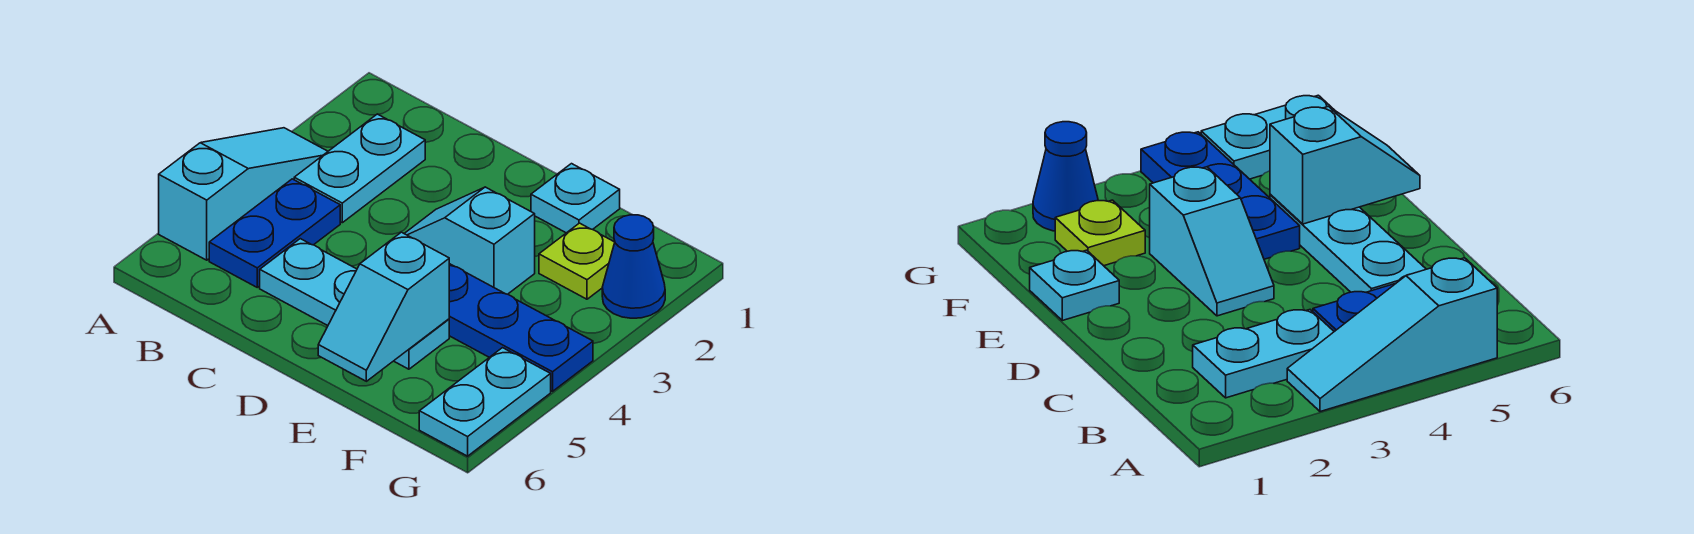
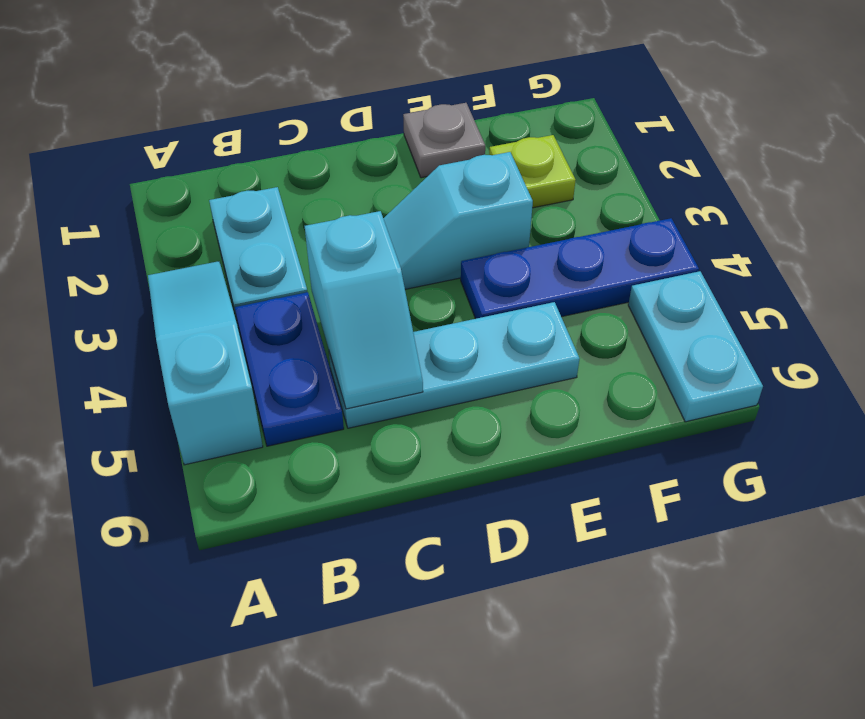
cyan plate E1 level 1 -> grey plate E1 level 1
cyan slope E5:E6 level 2 top 5 -> cyan slope C4:C5 level 2 top 4
blue cone G2 level 1 -> none

